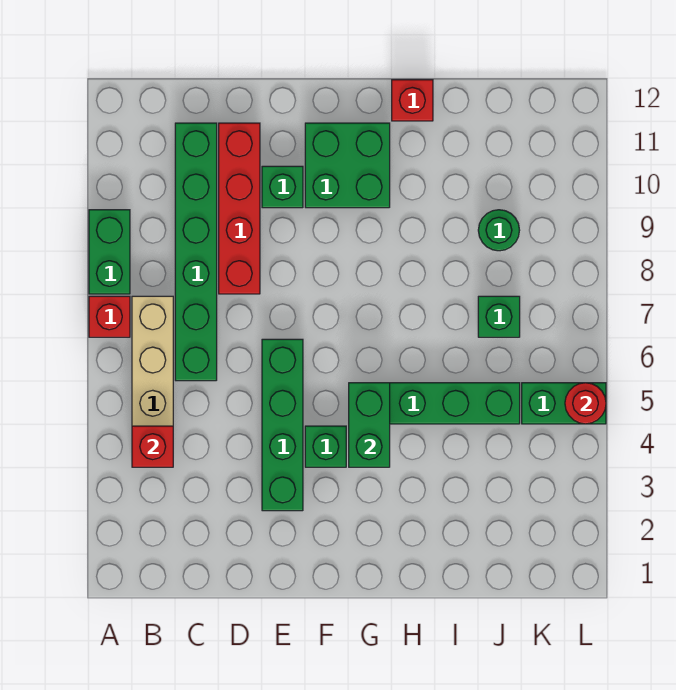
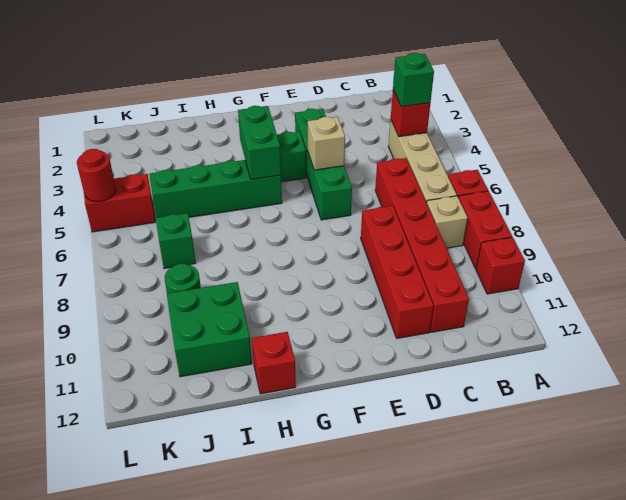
green brick A8:A9 level 1 -> red brick A8:A9 level 1
none -> red brick A10 level 1
none -> tan brick B8 level 1
green brick C6:C11 level 1 -> red brick C6:C11 level 1
none -> tan brick E5 level 2
green brick E10 level 1 -> green brick B4 level 3
green brick F10:G11 level 1 -> green brick I10:J11 level 1
green brick K5:L5 level 1 -> red brick K5:L5 level 1

